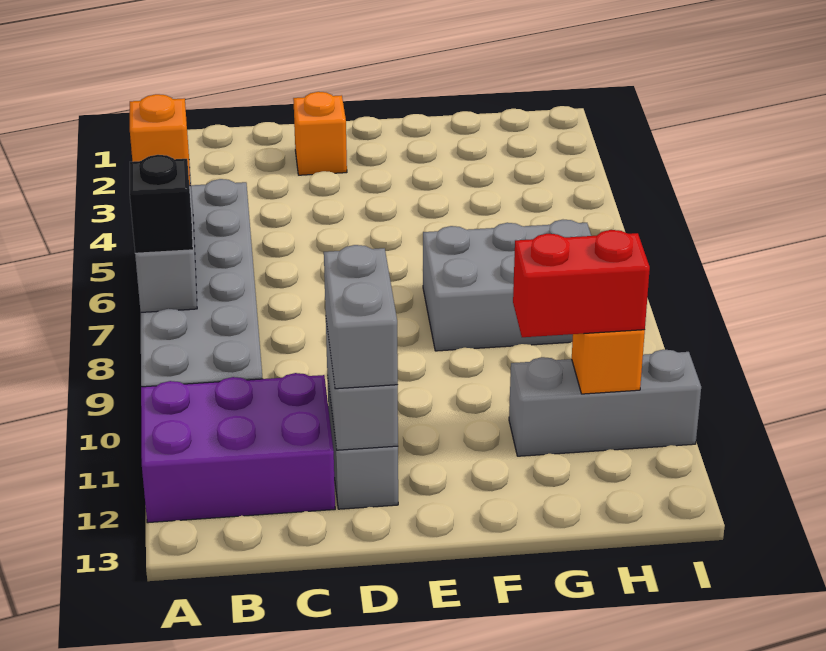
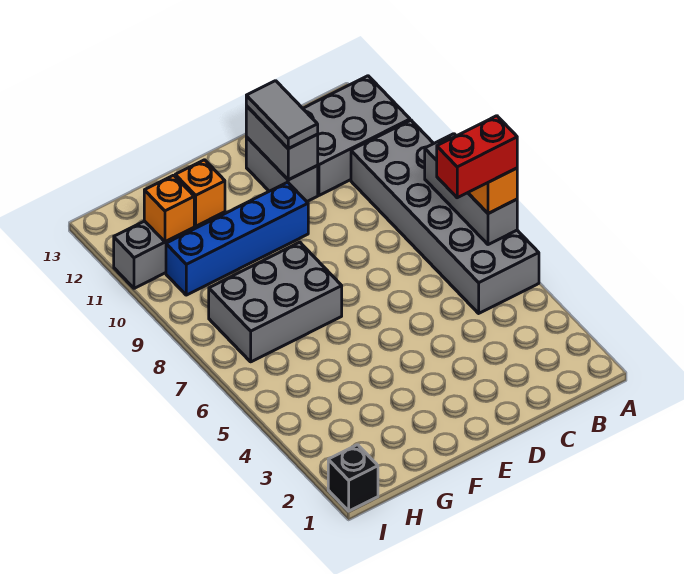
black brick A8 level 3 -> black brick I1 level 1
purple brick A11:C12 level 1 -> grey brick A11:C12 level 1
orange brick D2 level 1 -> orange brick G11 level 2
grey brick D11:D12 level 3 -> grey tile D11:D12 level 3
none -> blue brick E10:H10 level 1
red brick G11:H11 level 3 -> red brick A6:B6 level 4

